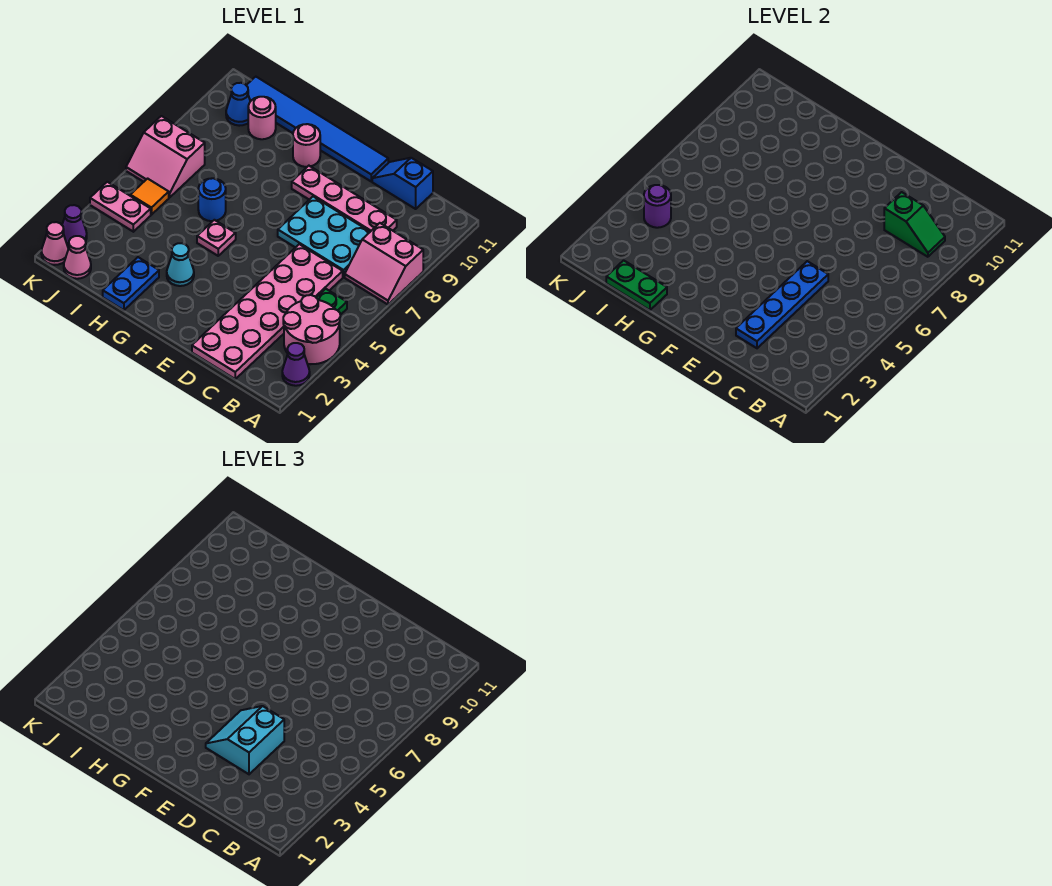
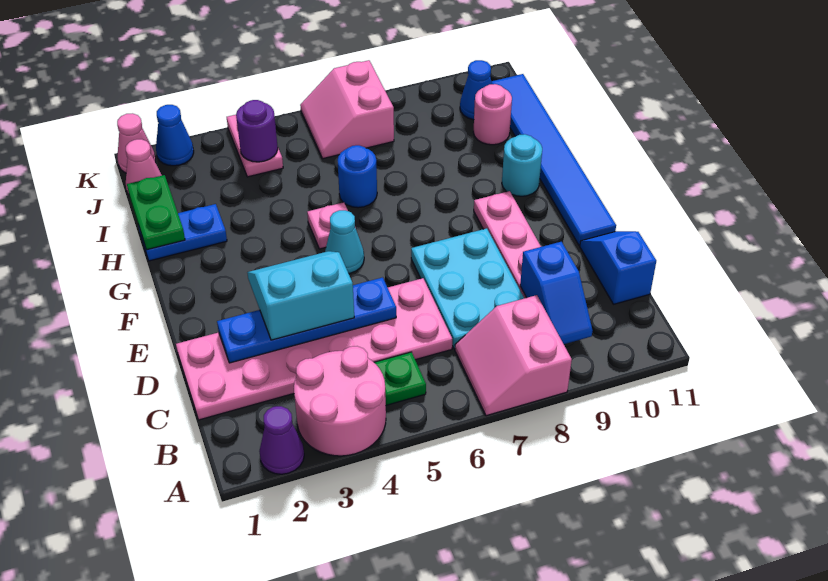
green slope B9:C9 level 2 top C -> blue slope B9:C9 level 2 top C
cyan cone G3 level 1 -> cyan cone F5 level 1
pink round brick G10 level 1 -> cyan round brick G10 level 1
orange tile J5 level 1 -> none
purple cone K2 level 1 -> blue cone K2 level 1

